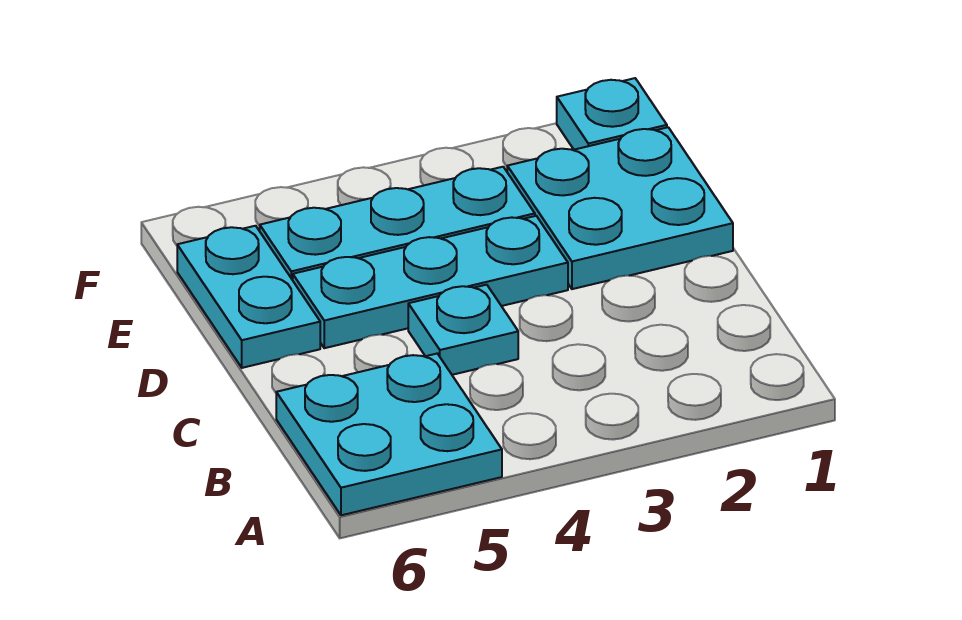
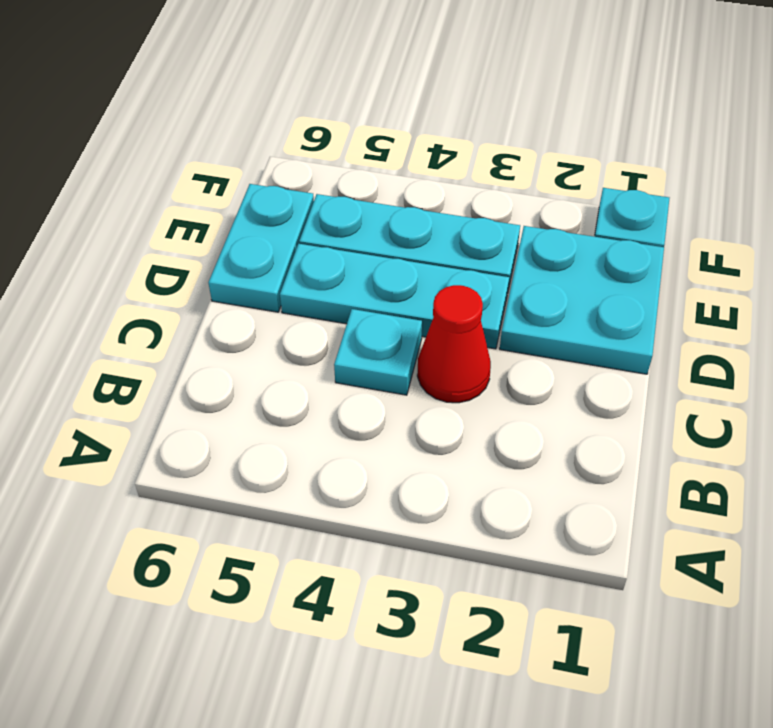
cyan plate A5:B6 level 1 -> none
none -> red cone C3 level 1

